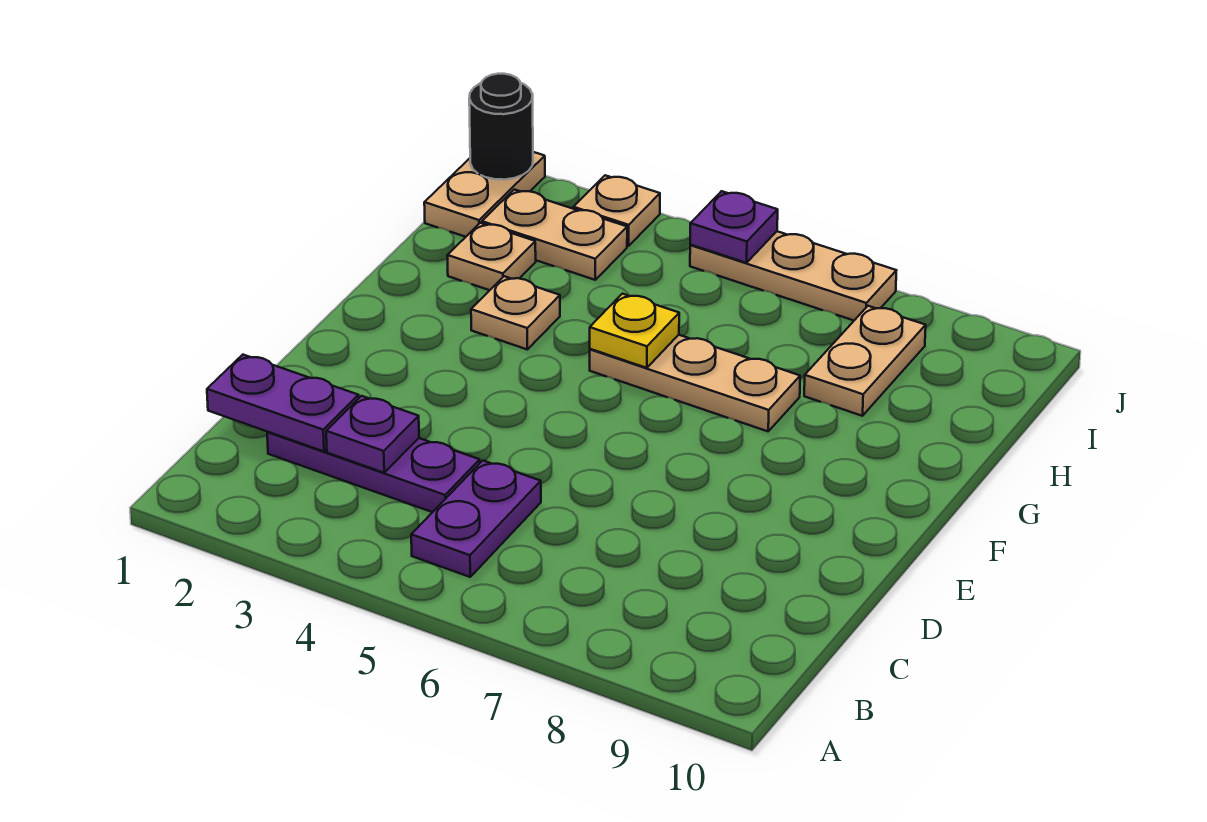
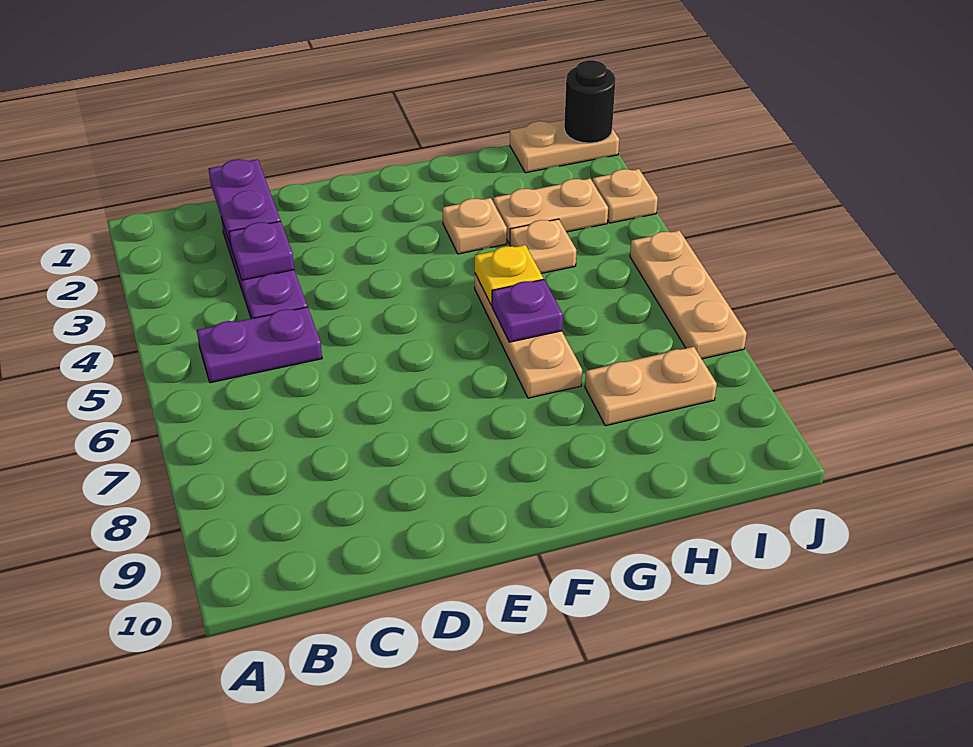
tan plate H2 level 1 -> tan plate H4 level 1
tan plate I2:I3 level 1 -> tan plate H3:I3 level 1
purple plate J5 level 2 -> purple plate G6 level 2

